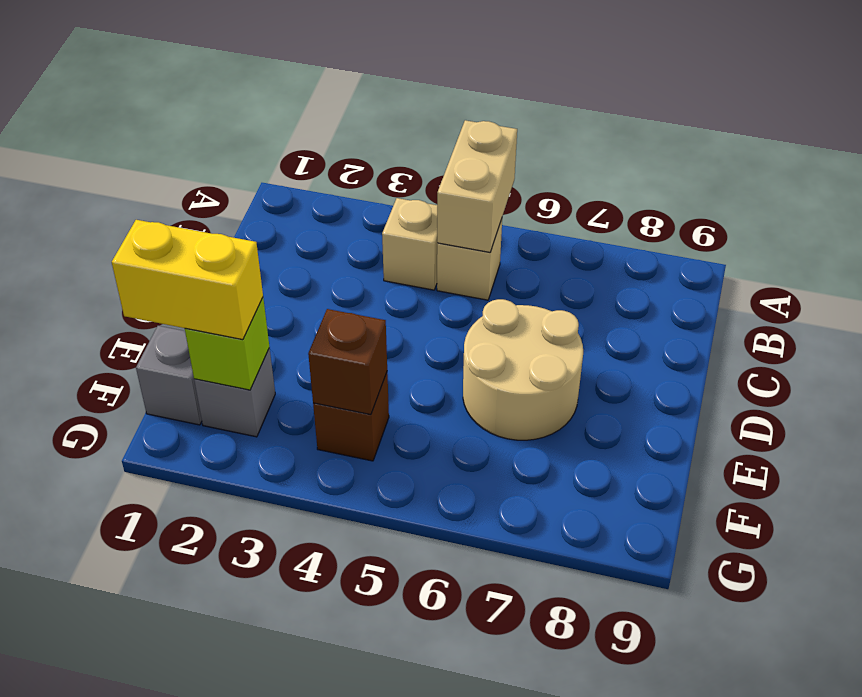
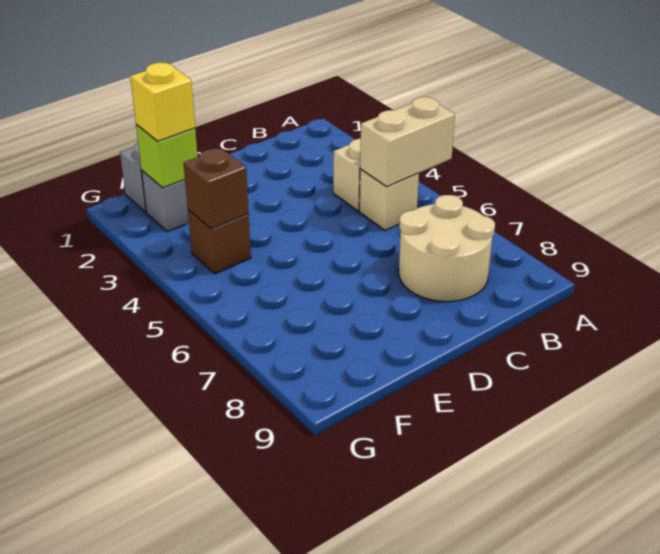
tan round brick D6:E7 level 1 -> tan round brick B7:C8 level 1
yellow brick F1:F2 level 3 -> yellow brick F2 level 3

